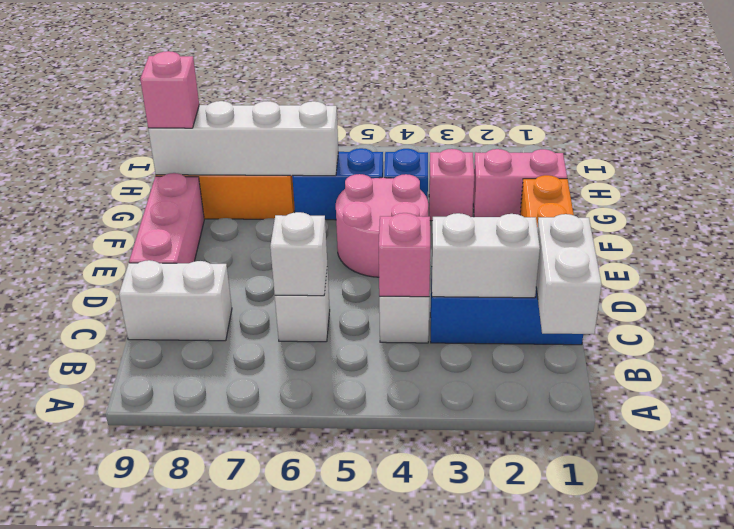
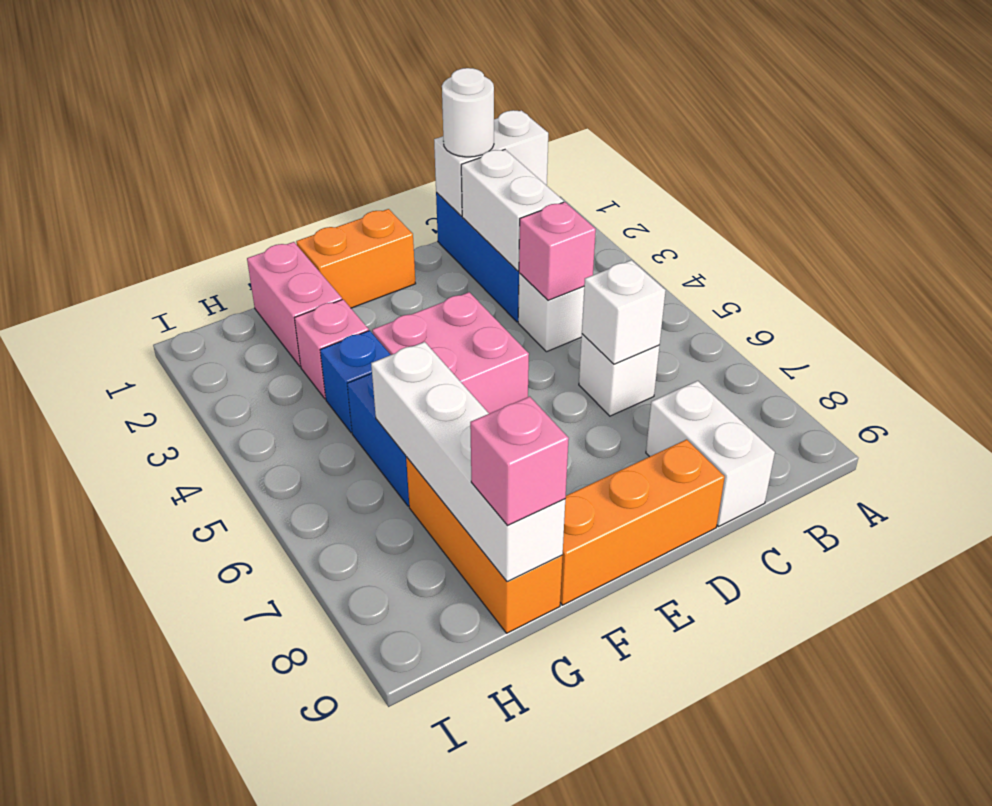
none -> white round brick C1 level 3
pink brick D9:F9 level 1 -> orange brick D9:F9 level 1
pink round brick E4:F5 level 1 -> pink brick E4:F5 level 1

